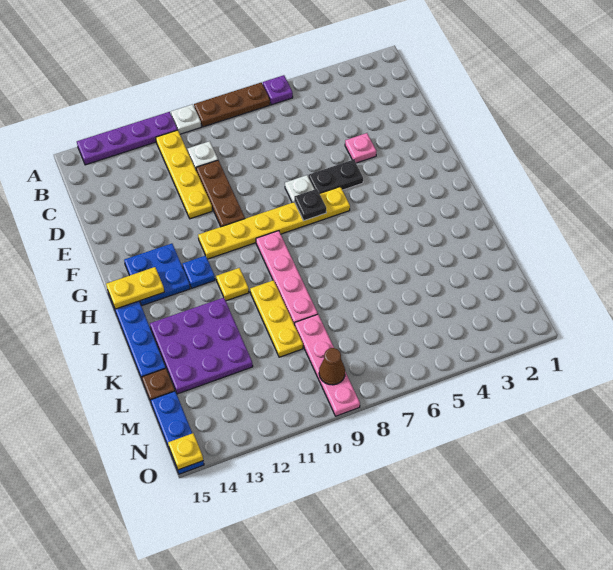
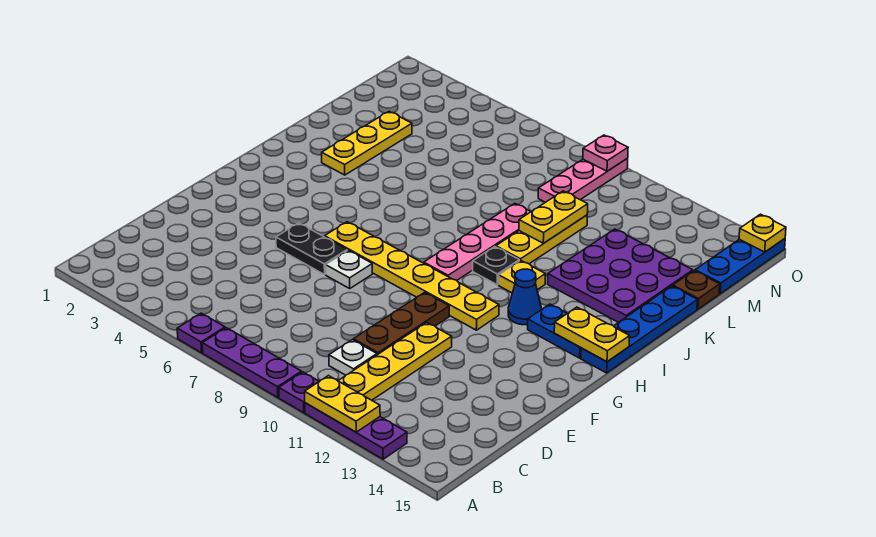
brown plate A7:A9 level 1 -> purple plate A7:A9 level 1
white plate A10 level 1 -> purple plate A10 level 1
purple plate A11:A14 level 1 -> purple plate A11:A13 level 1
none -> yellow plate A11:A12 level 2
pink plate E4 level 1 -> pink plate O9 level 2
black plate G7 level 2 -> black plate I10 level 1
blue plate G13:H14 level 1 -> blue plate H13:H14 level 1
blue plate H12 level 1 -> blue cone H12 level 1
none -> yellow plate J3:L3 level 1
none -> yellow plate K10:L10 level 2
pink plate L9:O9 level 1 -> pink plate M9:O9 level 1
brown cone N9 level 2 -> none

